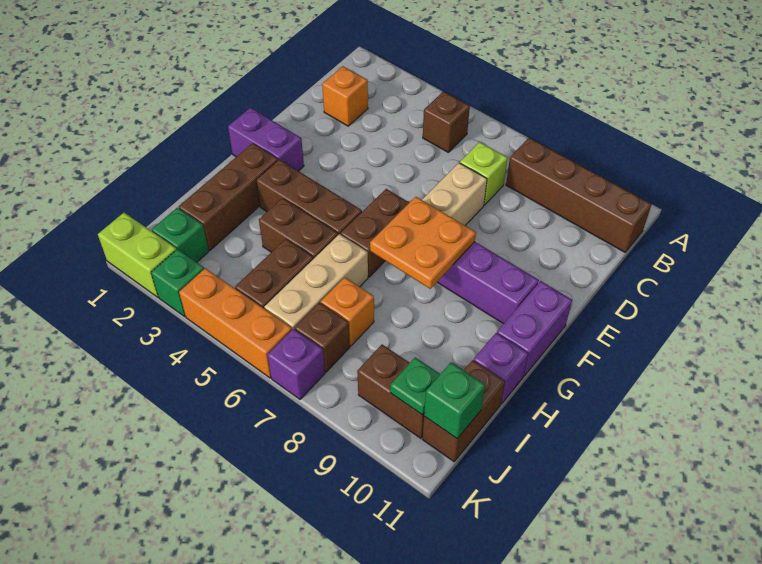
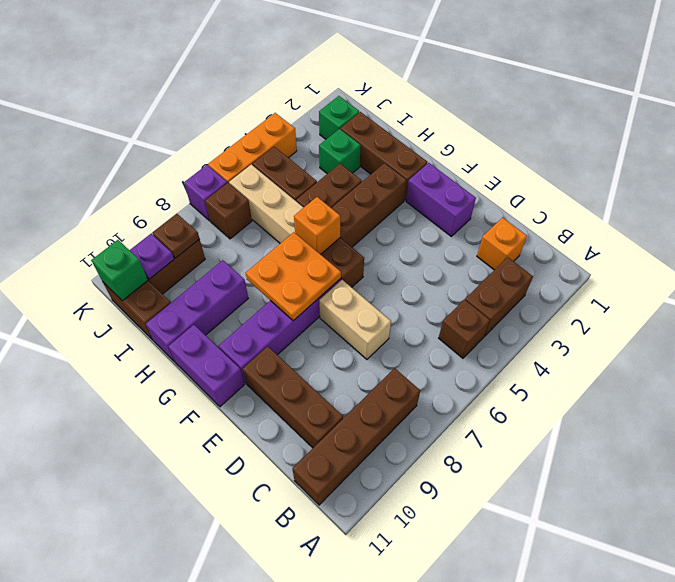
none -> brown brick B3:B4 level 1
lime brick C7 level 1 -> none
none -> brown brick C10:E10 level 1
purple brick F1:F2 level 1 -> purple brick E2:F2 level 1
purple brick H11 level 1 -> purple brick H9:H11 level 1
orange brick I7 level 1 -> orange brick G6 level 2
none -> brown plate J9 level 2
green plate J10 level 2 -> purple plate J10 level 2
lime brick K1:K2 level 1 -> none
green brick K3 level 1 -> green brick I3 level 1

